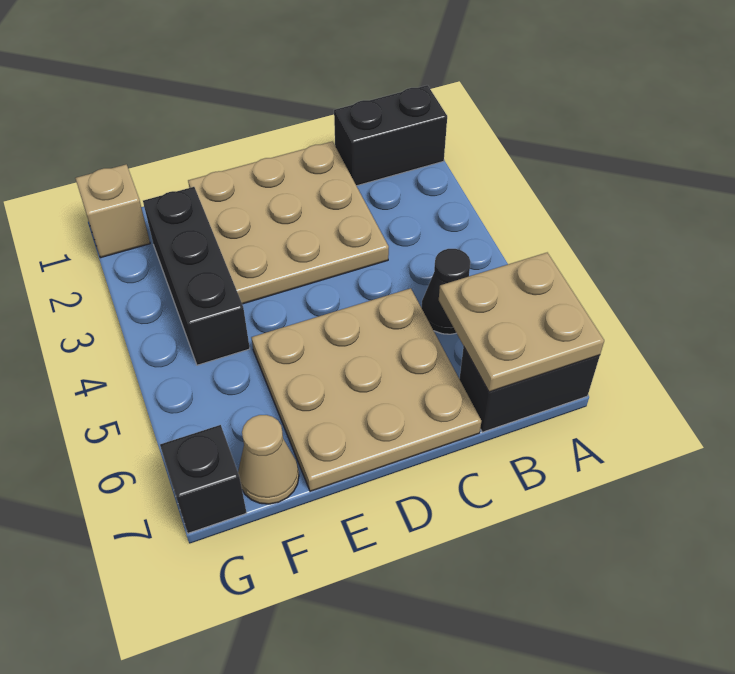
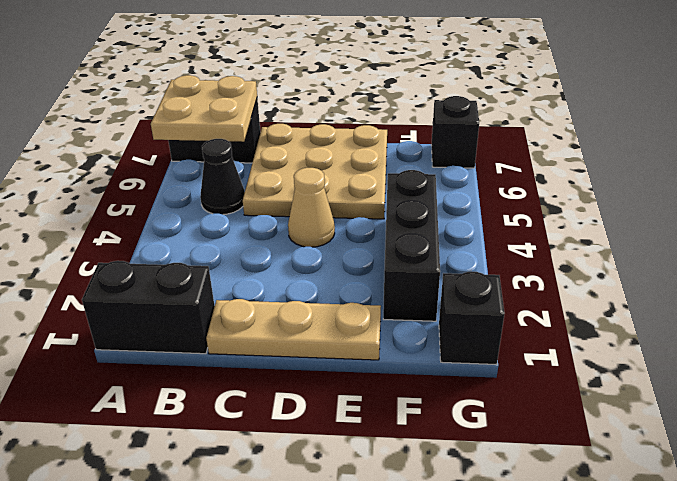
tan plate C1:E3 level 1 -> tan plate C1:E1 level 1
tan cone F7 level 1 -> tan cone D4 level 1
tan brick G1 level 1 -> black brick G1 level 1

